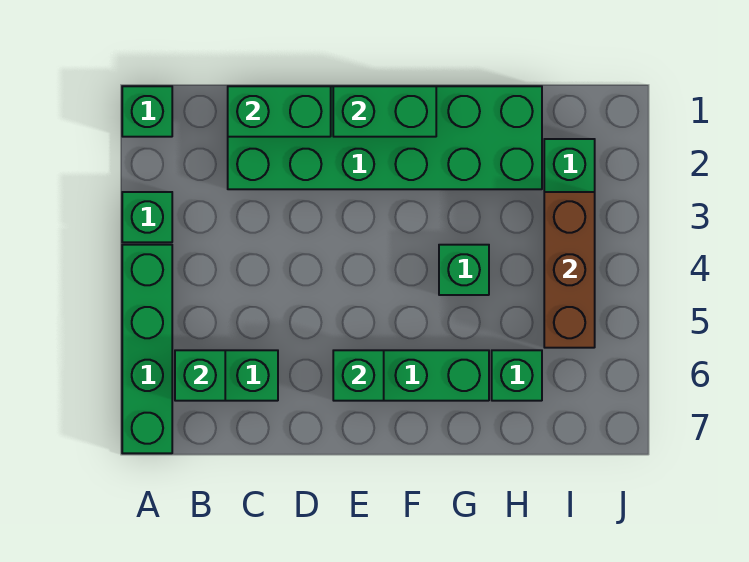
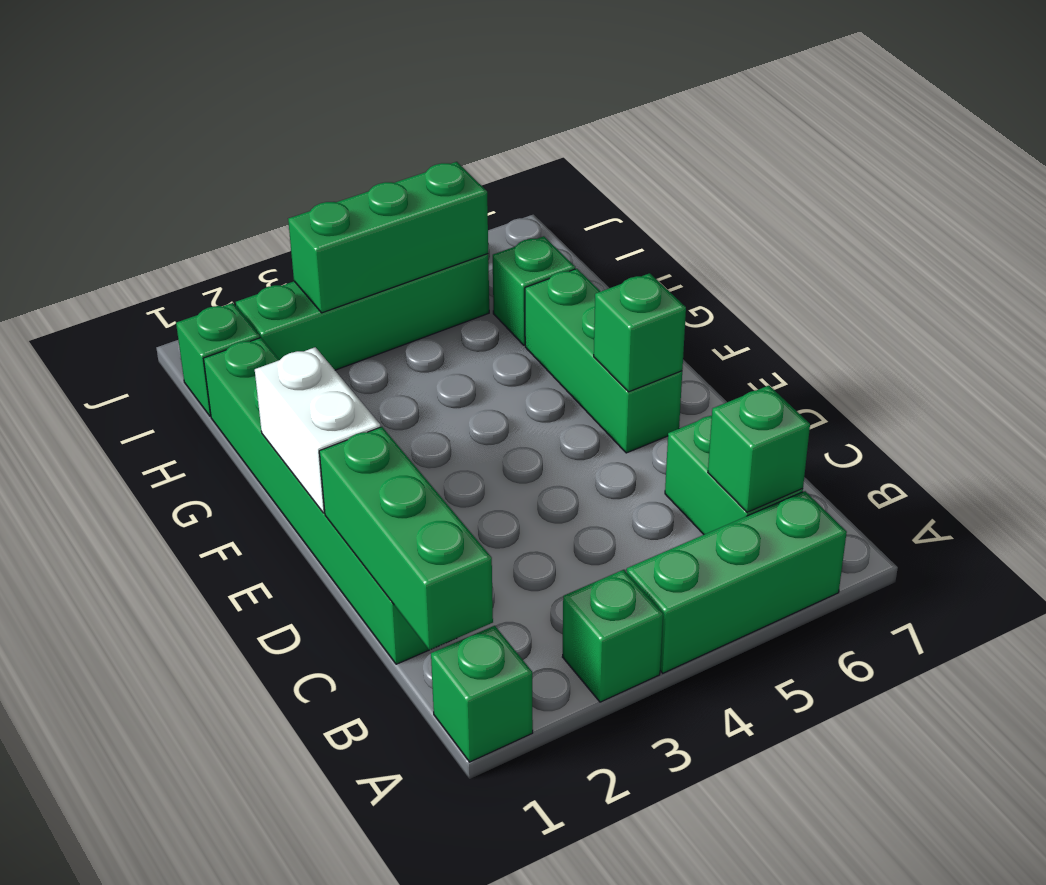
green brick A4:A7 level 1 -> green brick A4:A6 level 1
green brick C1:H2 level 1 -> green brick C1:H1 level 1
green brick C1:D1 level 2 -> green brick B1:D1 level 2
green brick E1:F1 level 2 -> white brick E1:F1 level 2
green brick G4 level 1 -> green brick I1 level 1
brown brick I3:I5 level 2 -> green brick I3:I5 level 2

